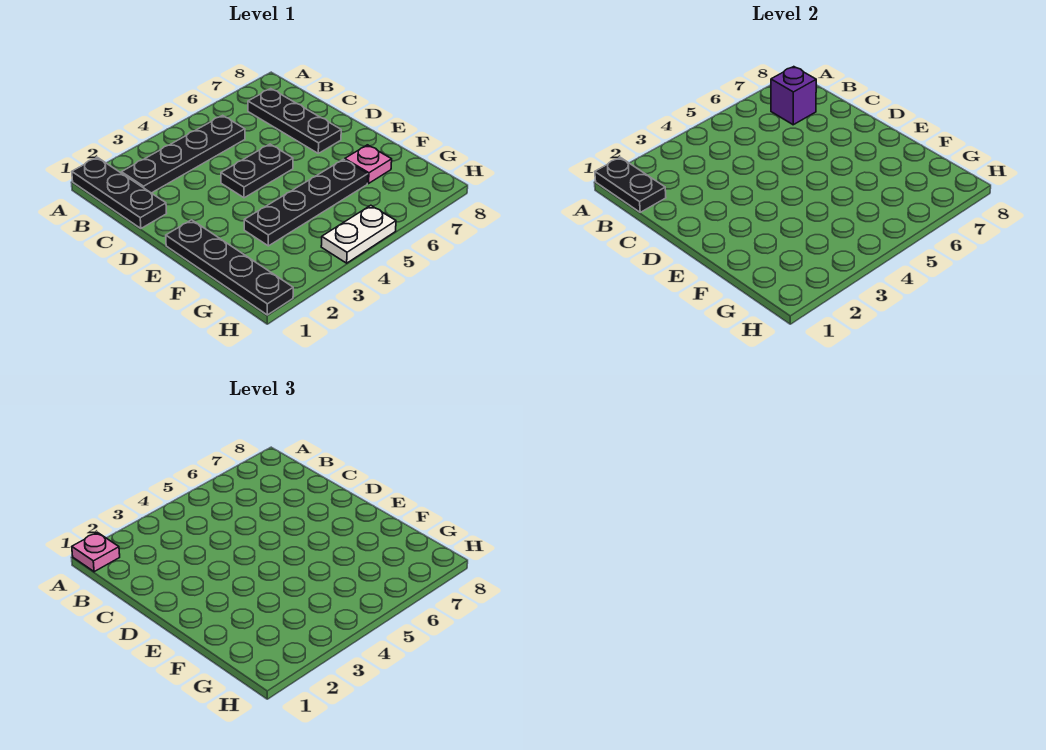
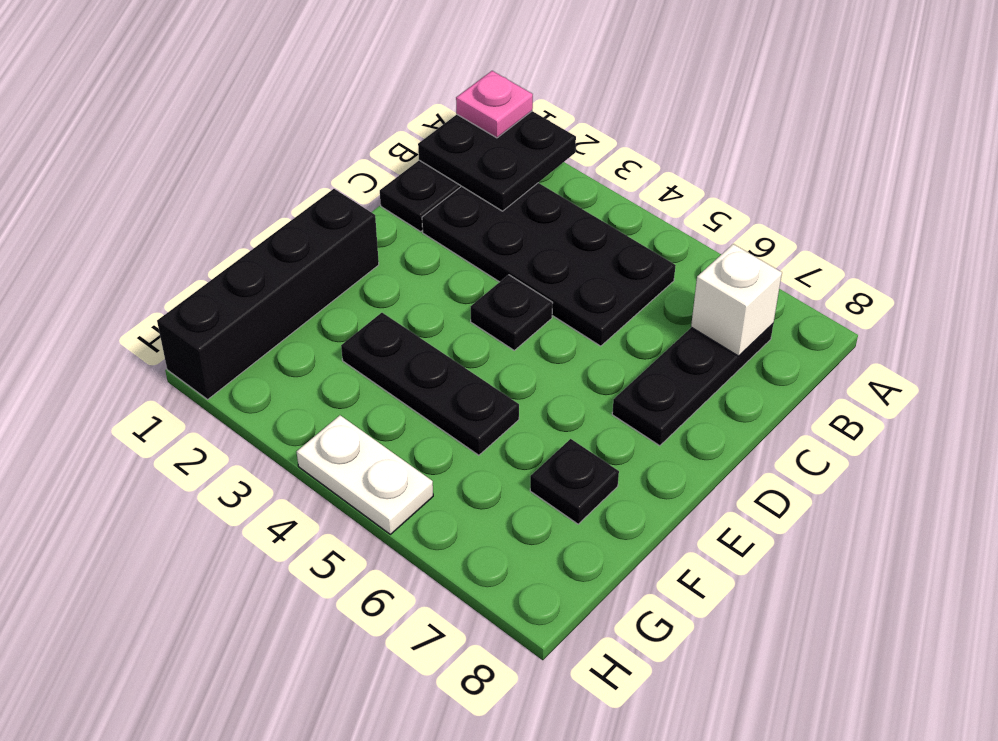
black plate A1:B1 level 2 -> black plate A1:B2 level 2
black plate B2:B5 level 1 -> black plate B2:C5 level 1
purple brick B7 level 2 -> white brick B7 level 2
black plate D4:D5 level 1 -> black plate D4 level 1
black plate E1:H1 level 1 -> black brick E1:H1 level 1
black plate F3:F6 level 1 -> black plate F3:F5 level 1
pink plate F7 level 1 -> black plate F7 level 1

